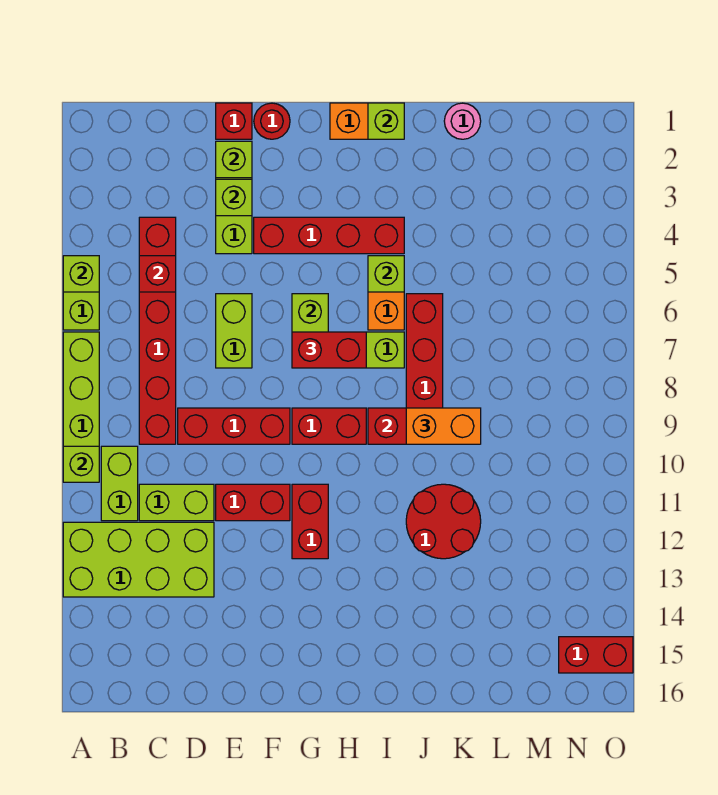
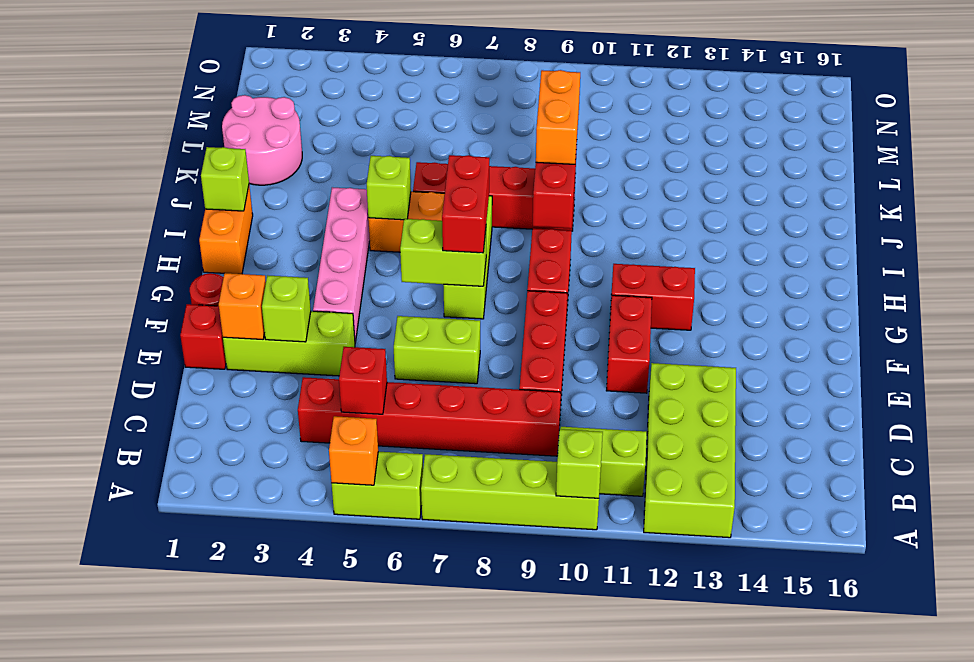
lime brick A5 level 2 -> orange brick A5 level 2
lime brick C11:D11 level 1 -> none
lime brick E2 level 2 -> orange brick E2 level 2
red brick F4:I4 level 1 -> pink brick F4:I4 level 1
red round brick J11:K12 level 1 -> none
pink round brick K1 level 1 -> pink round brick K1:L2 level 1
red brick N15:O15 level 1 -> none

